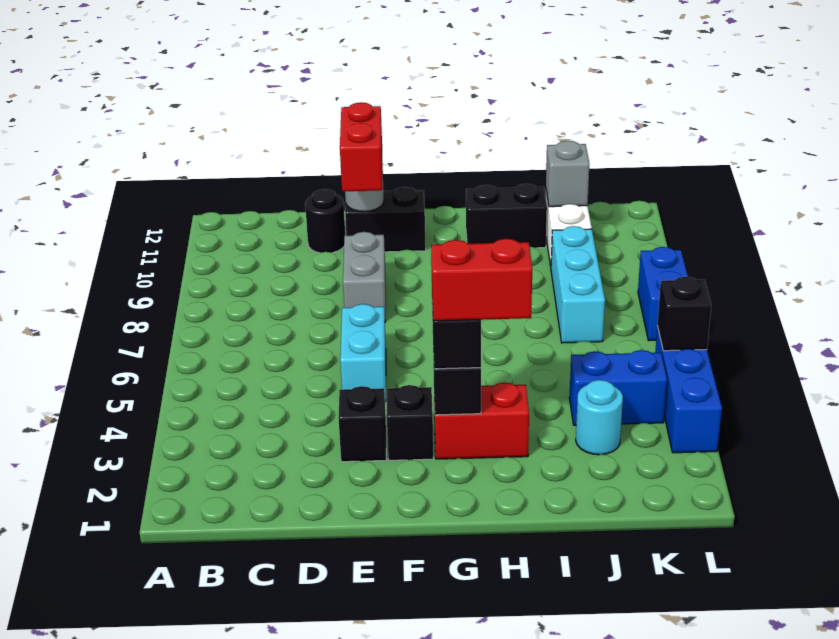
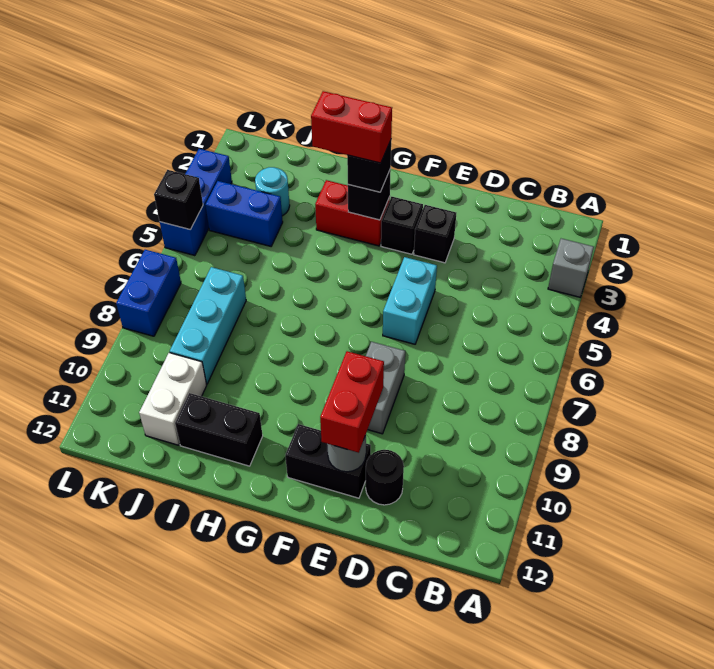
grey brick J11 level 2 -> grey brick A3 level 1

